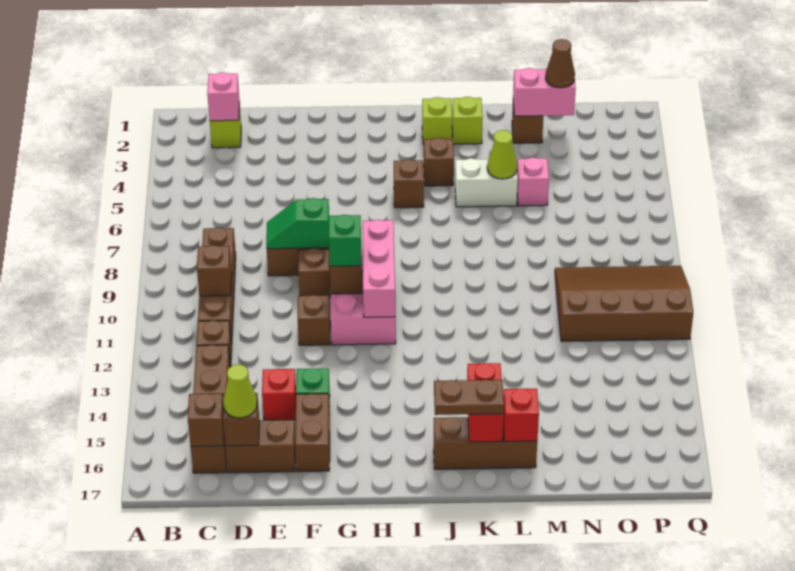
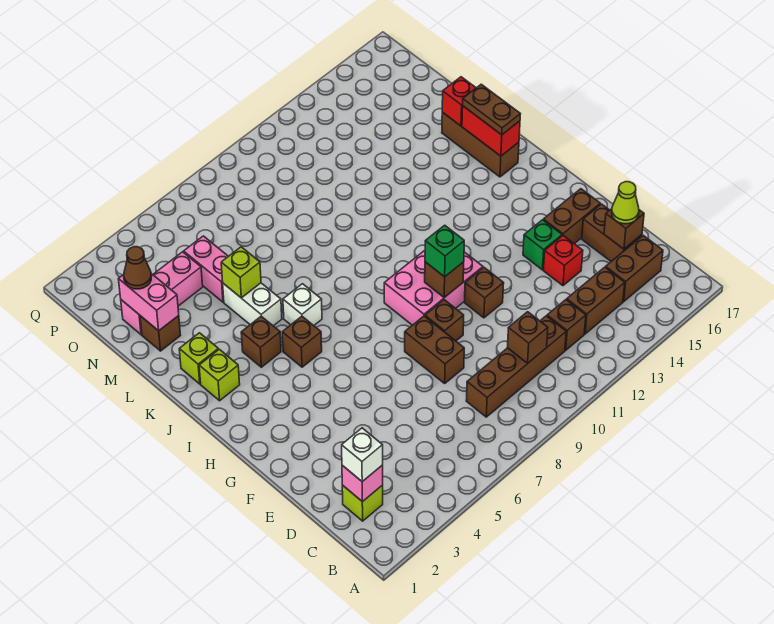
none -> white brick C2 level 3
brown brick C16 level 2 -> none
green slope E8:F8 level 2 top F -> none
pink brick H9:H11 level 2 -> pink brick N2:N4 level 1
none -> white brick J6 level 1
red brick K15:K16 level 2 -> red brick J16:K16 level 2
lime cone L5 level 2 -> lime brick L5 level 2
pink brick M5 level 1 -> pink brick M5:N5 level 1
brown slope N9:Q11 level 1 top 11 -> none

